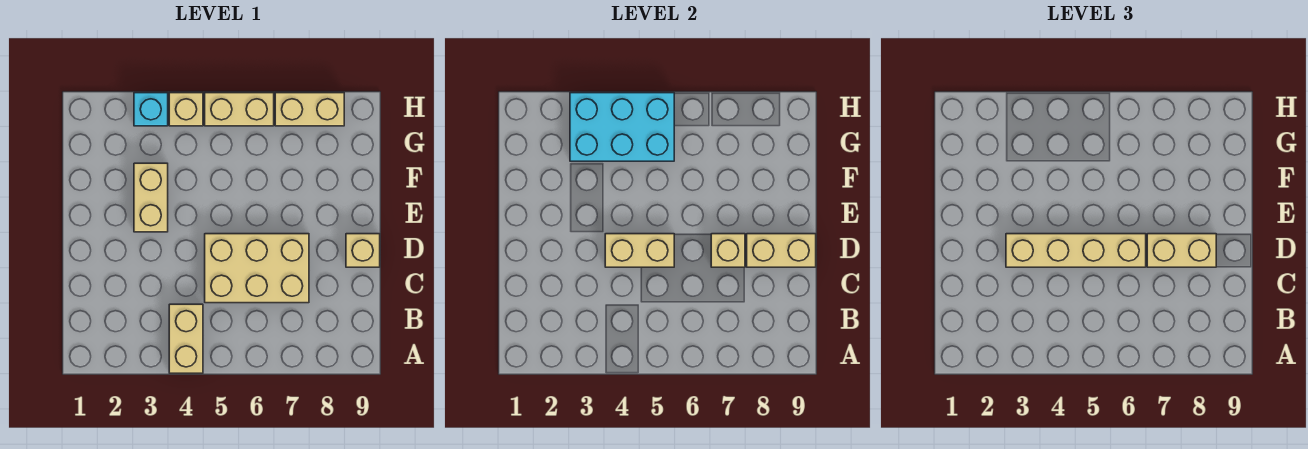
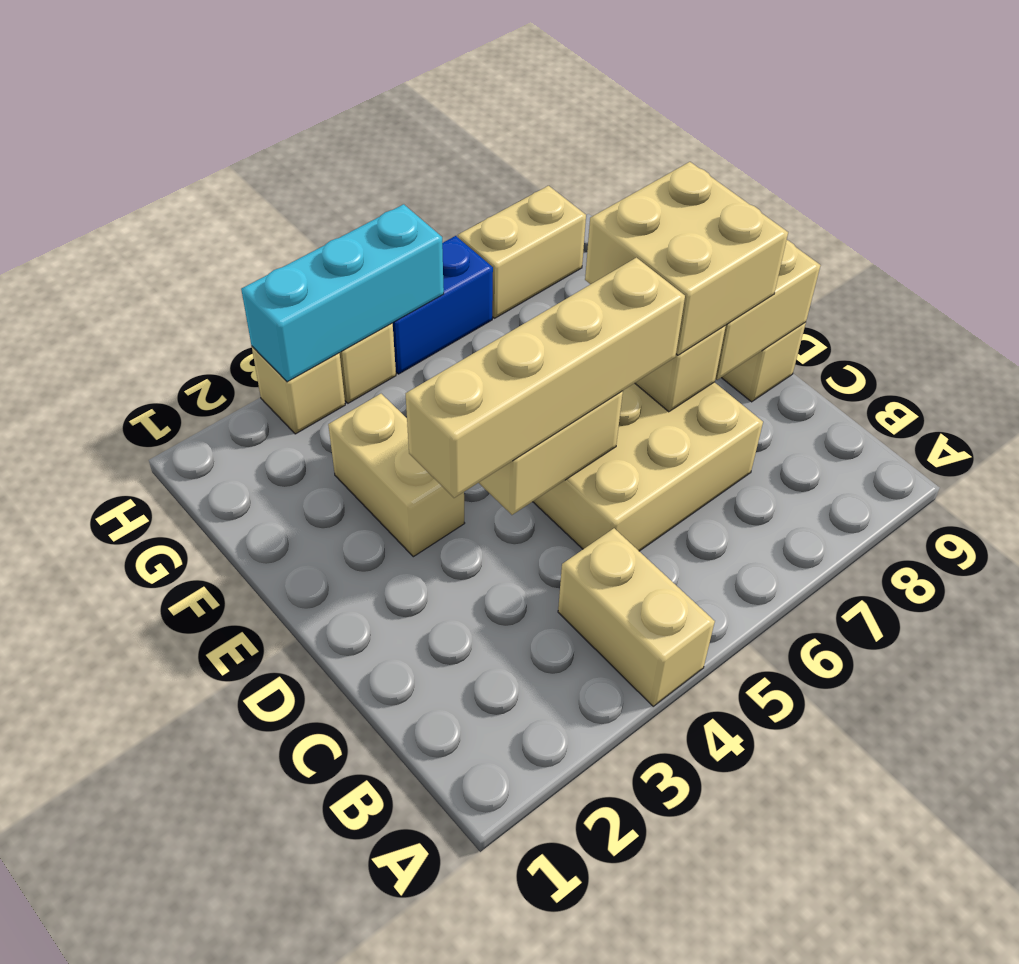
tan brick D7:D8 level 3 -> tan brick D7:E8 level 3
cyan brick G3:H5 level 2 -> cyan brick H3:H5 level 2
cyan brick H3 level 1 -> tan brick H3 level 1
tan brick H5:H6 level 1 -> blue brick H5:H6 level 1

